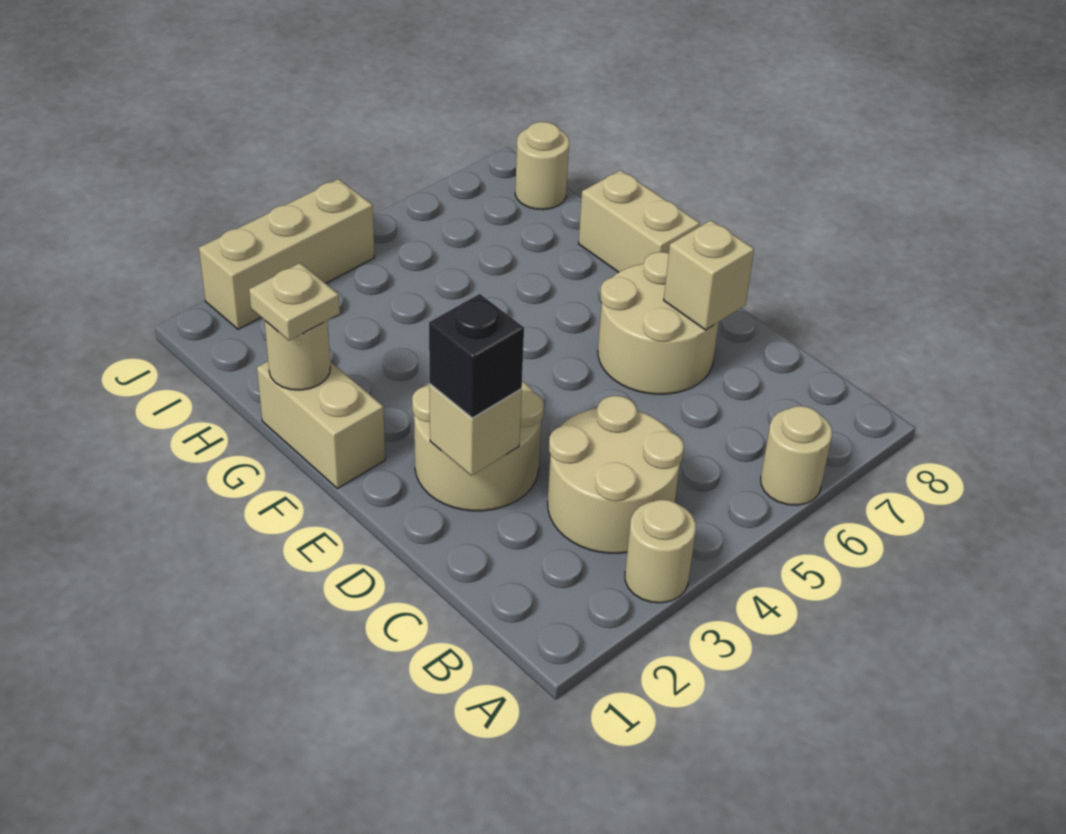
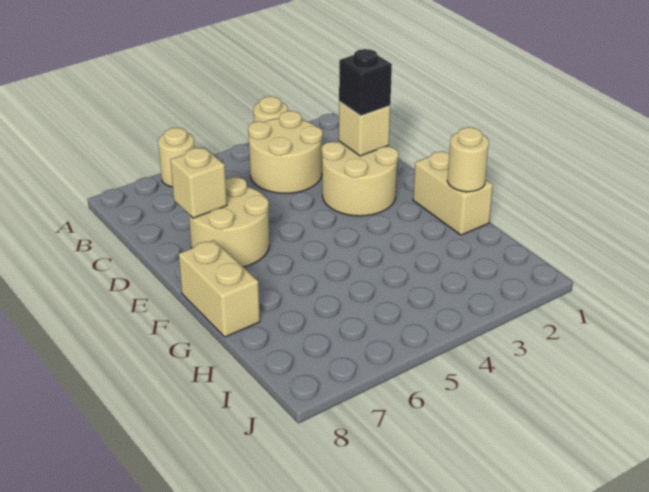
tan plate G1 level 3 -> none
tan round brick I8 level 1 -> none
tan brick J2:J4 level 1 -> none

